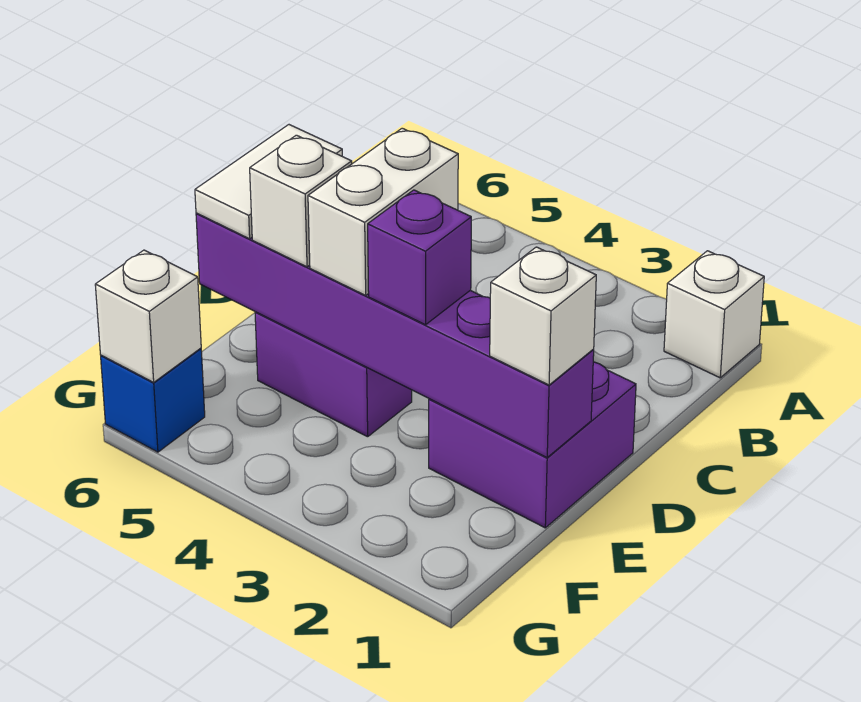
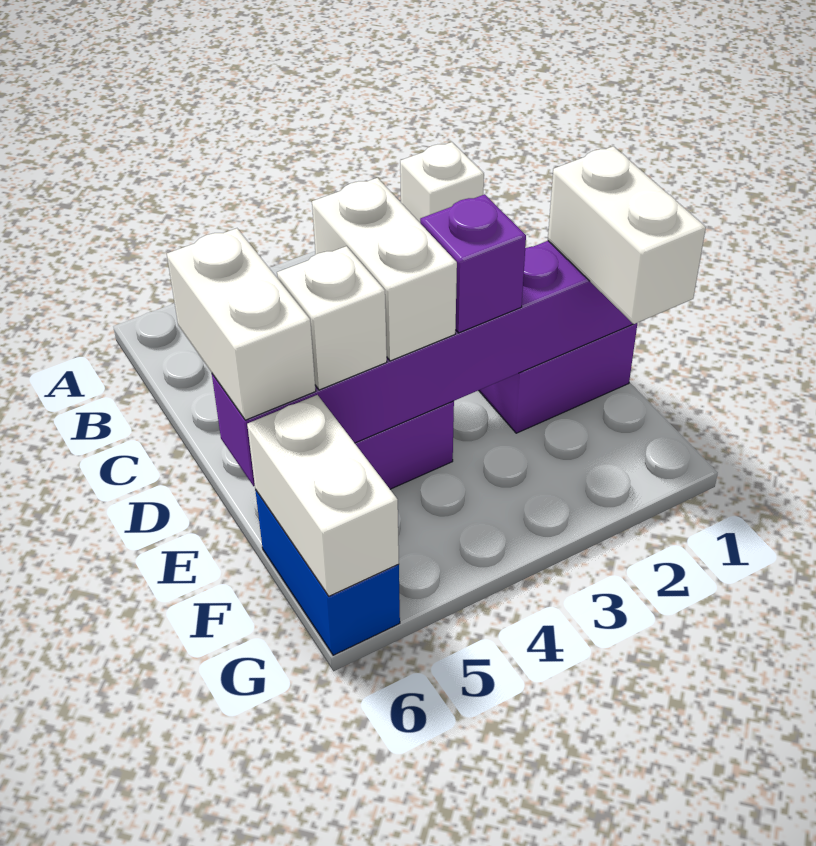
white tile D6:E6 level 3 -> white brick D6:E6 level 3
white brick E1 level 3 -> white brick E1:F1 level 3
blue brick G6 level 1 -> blue brick F6:G6 level 1
white brick G6 level 2 -> white brick F6:G6 level 2

